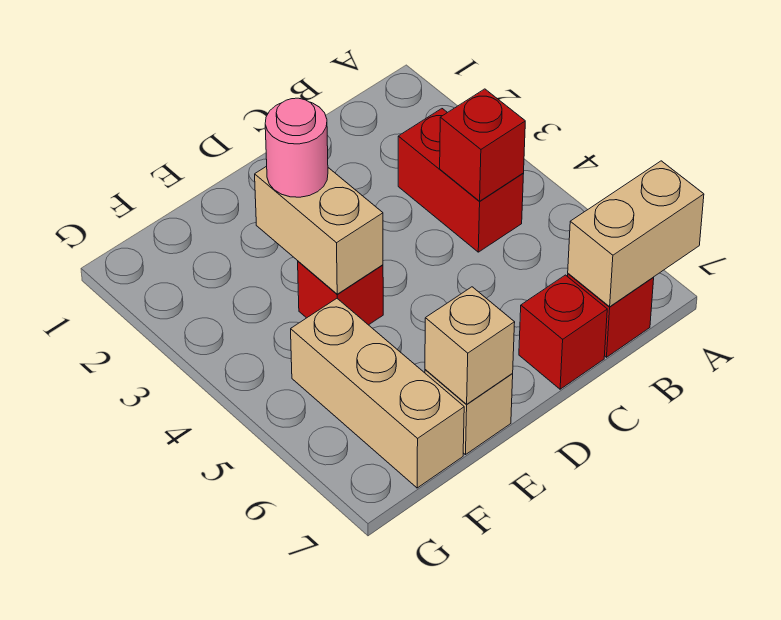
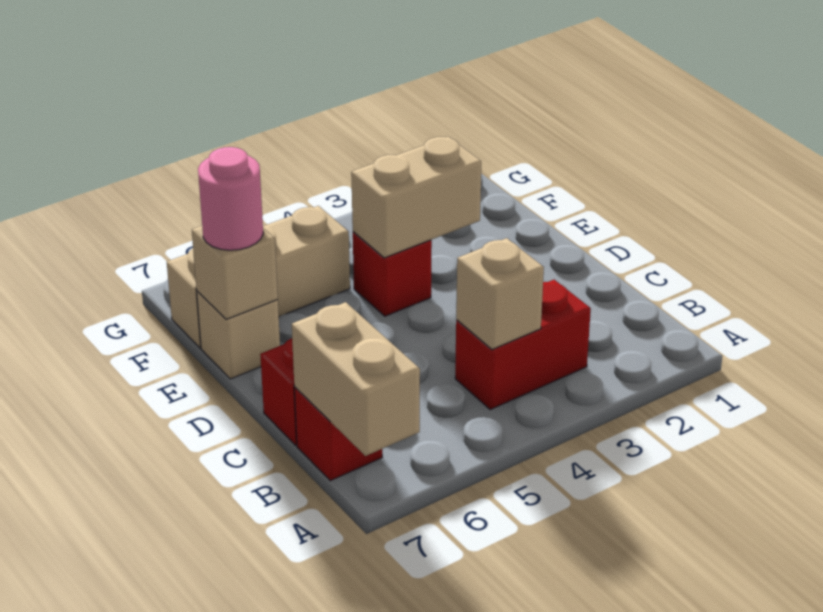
red brick B4 level 2 -> tan brick B4 level 2
pink round brick E3 level 3 -> pink round brick E7 level 3

